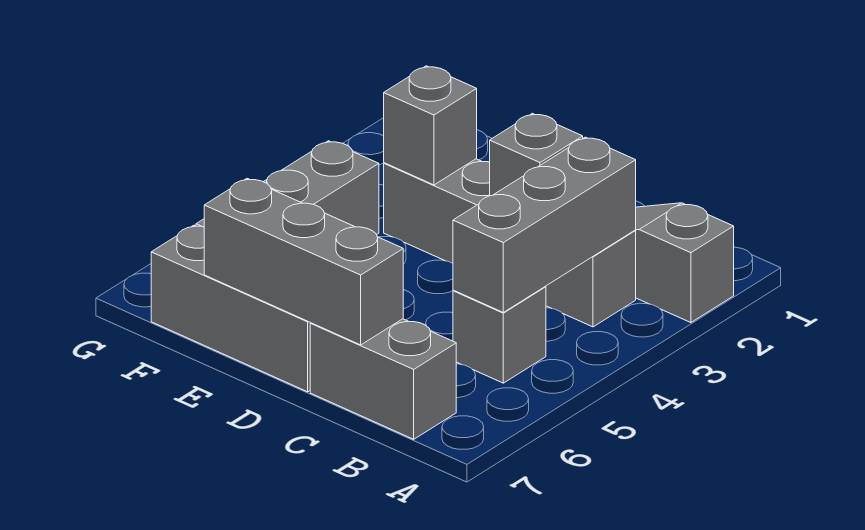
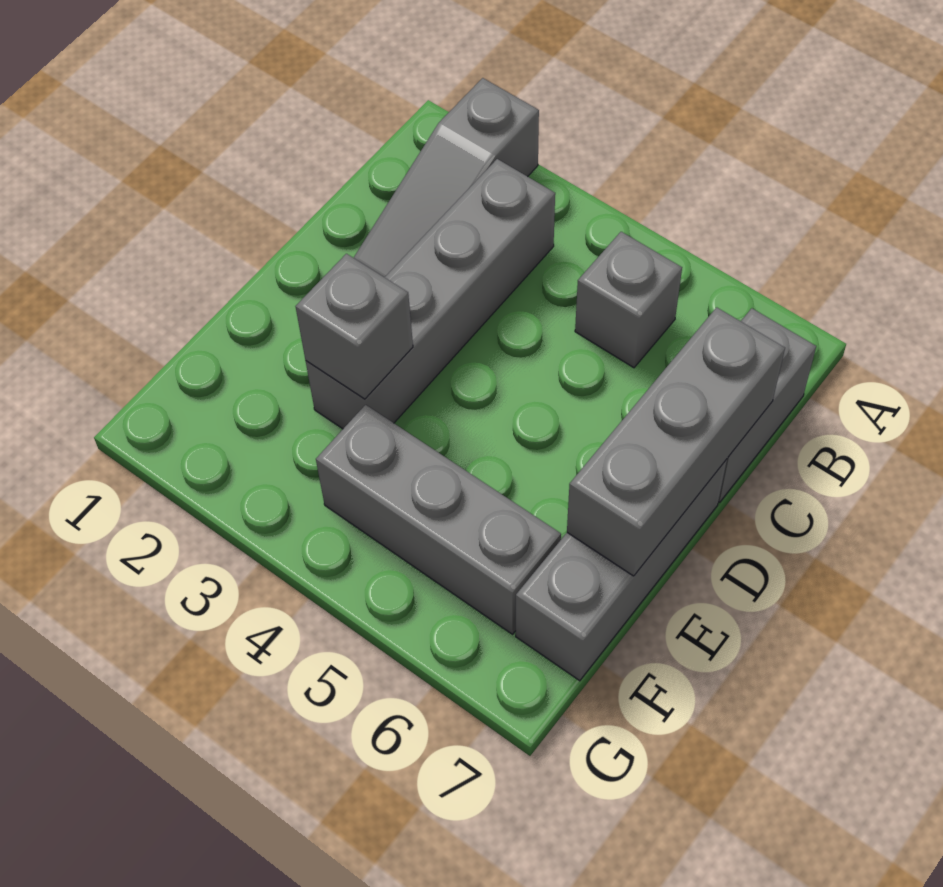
grey brick B3:B5 level 2 -> none
grey brick C3 level 2 -> none

